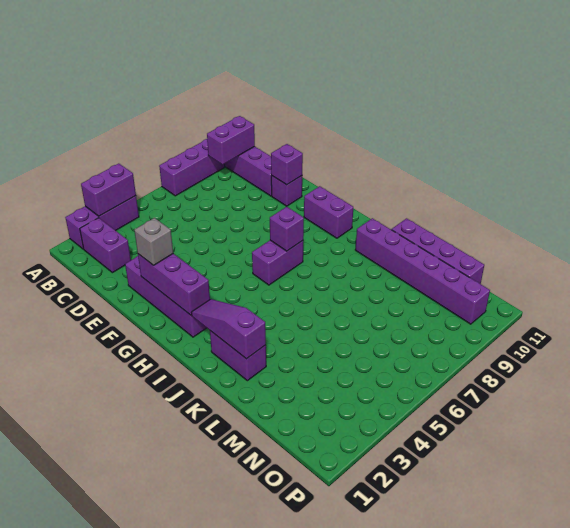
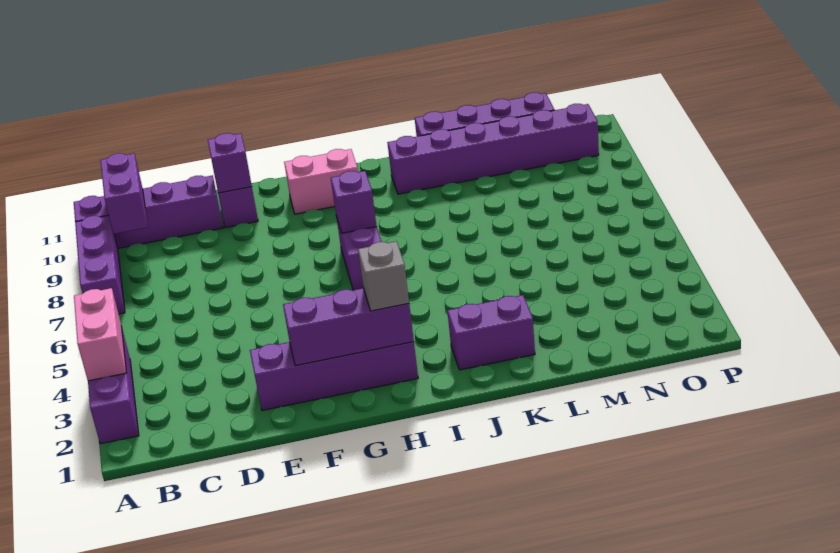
purple brick A3:A4 level 2 -> pink brick A3:A4 level 2
purple brick B2:C2 level 1 -> none
grey brick F2 level 3 -> grey brick H2 level 3
purple brick G10:H10 level 1 -> pink brick G10:H10 level 1
purple slope I2:K2 level 2 top K -> none

